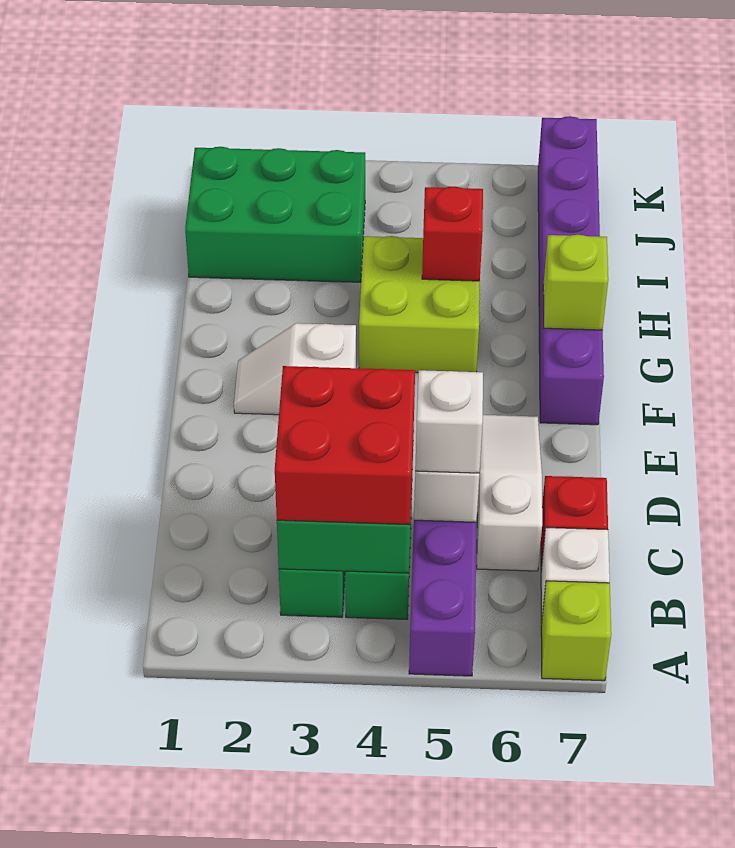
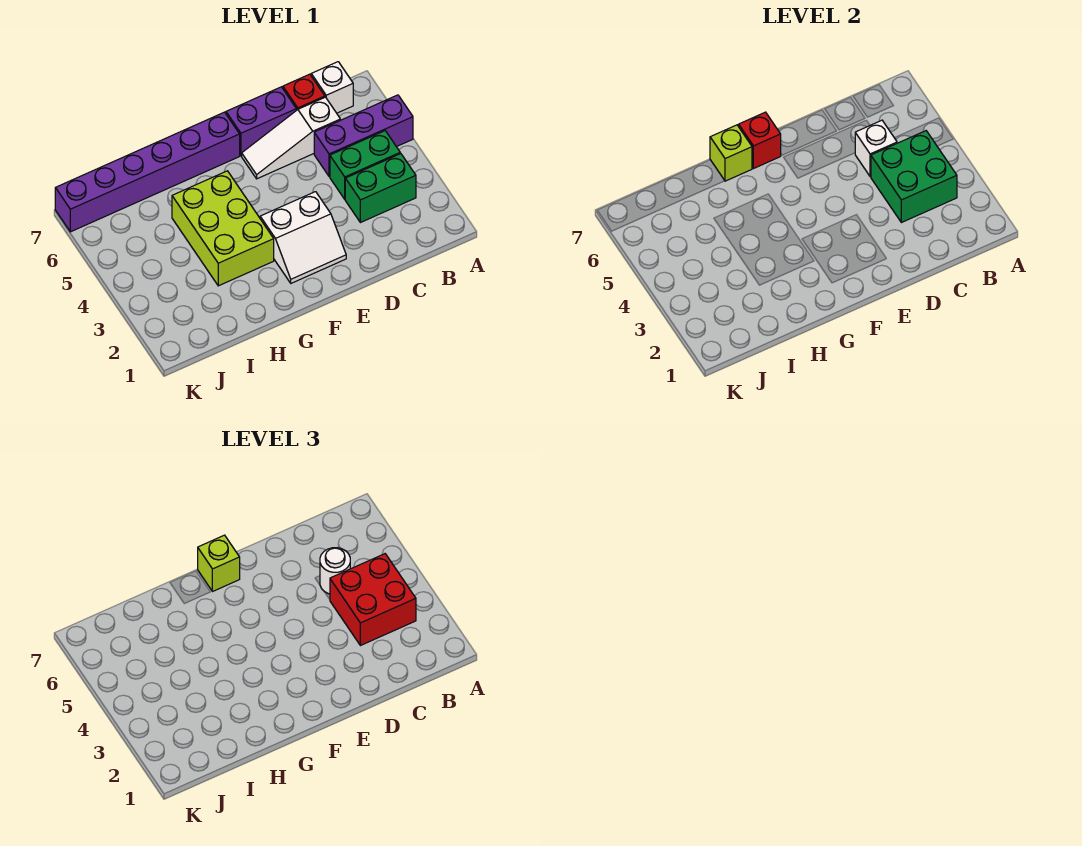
lime brick A7 level 1 -> lime brick F7 level 3
white brick C5 level 3 -> white round brick C5 level 3
none -> purple brick D7:E7 level 1
white slope F2:F3 level 1 top 3 -> white slope E2:F3 level 1 top 3
lime brick G4:H5 level 1 -> lime brick G3:H5 level 1
red brick H5 level 2 -> red brick F7 level 2
green brick I1:J3 level 1 -> none

